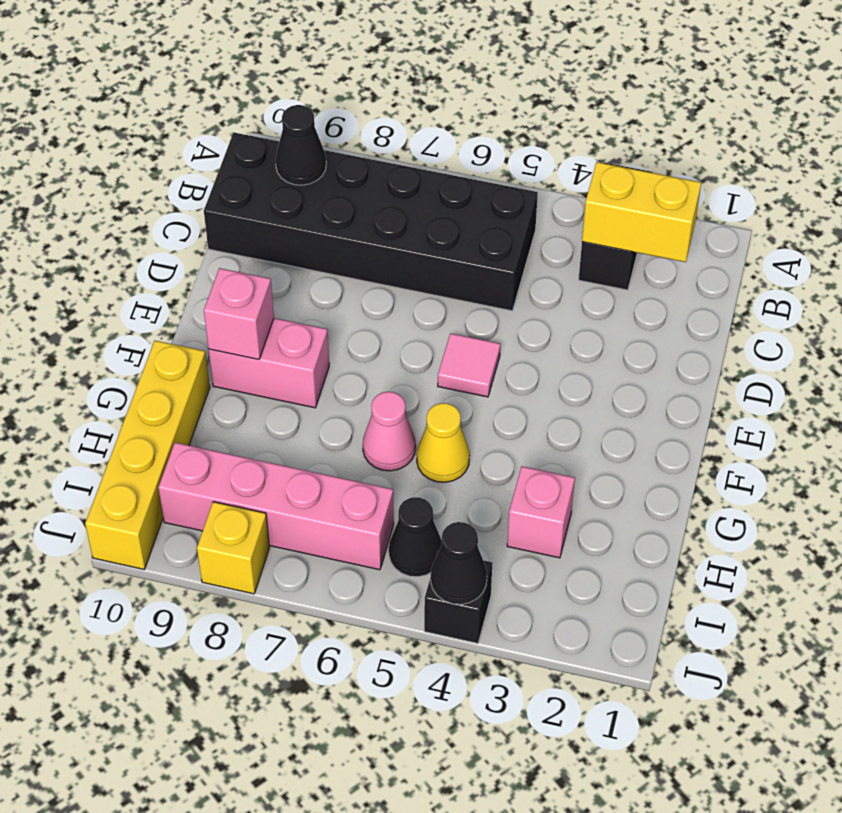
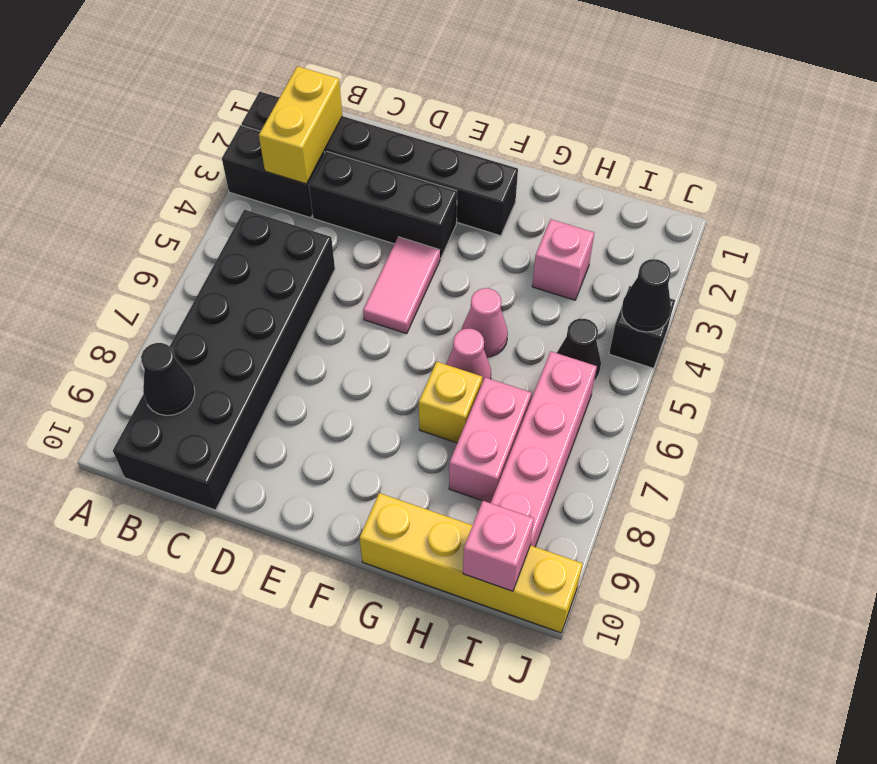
none -> black brick A2:F2 level 1
none -> black brick C3:E3 level 1
pink tile E5 level 1 -> pink tile E4:E5 level 1
pink brick F8:F9 level 1 -> pink brick H7:H8 level 1
pink brick F9 level 2 -> pink brick I10 level 2
yellow cone G5 level 1 -> pink cone G5 level 1
yellow brick J8 level 1 -> yellow brick G7 level 1

